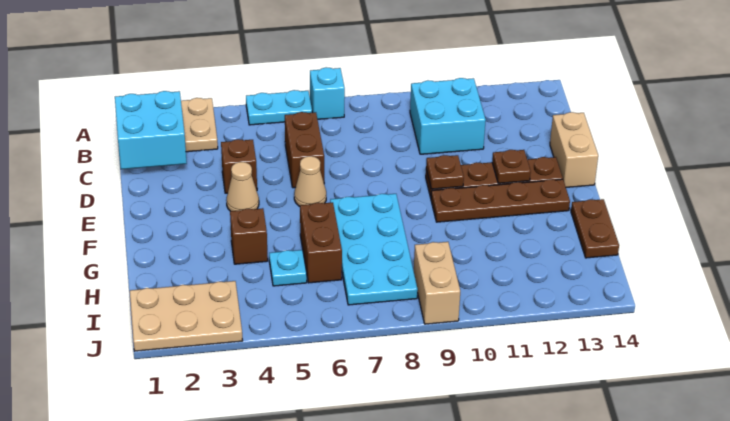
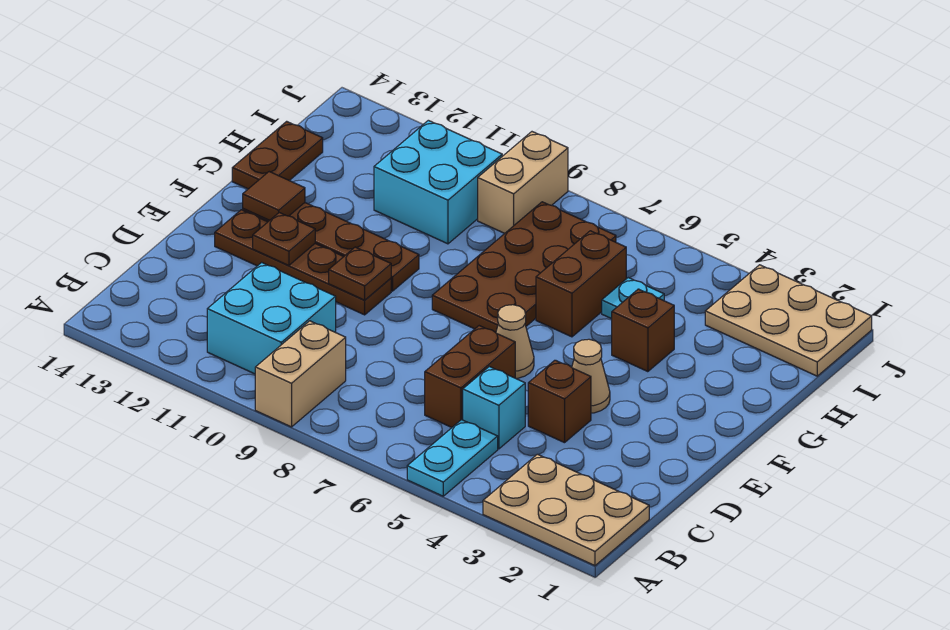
cyan plate A5:A6 level 1 -> cyan plate A5:B5 level 1
cyan brick A7 level 1 -> cyan brick C5 level 1
cyan brick B1:C2 level 2 -> cyan brick H10:I11 level 1
tan brick D14:E14 level 1 -> tan brick A9:B9 level 1
cyan plate F7:I8 level 1 -> brown plate F7:I8 level 1
none -> brown tile F13 level 2

